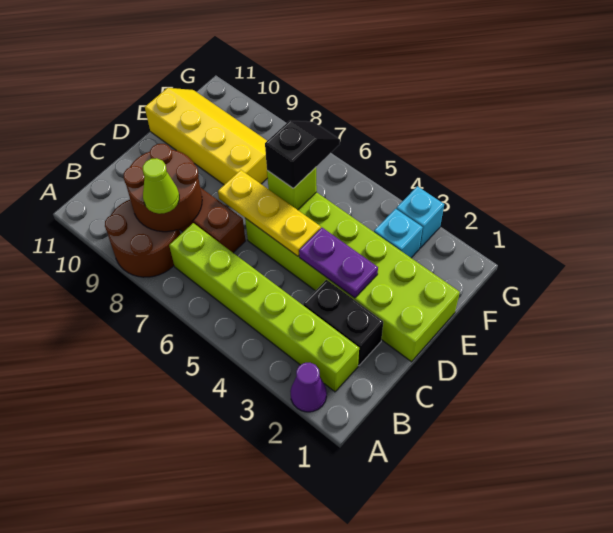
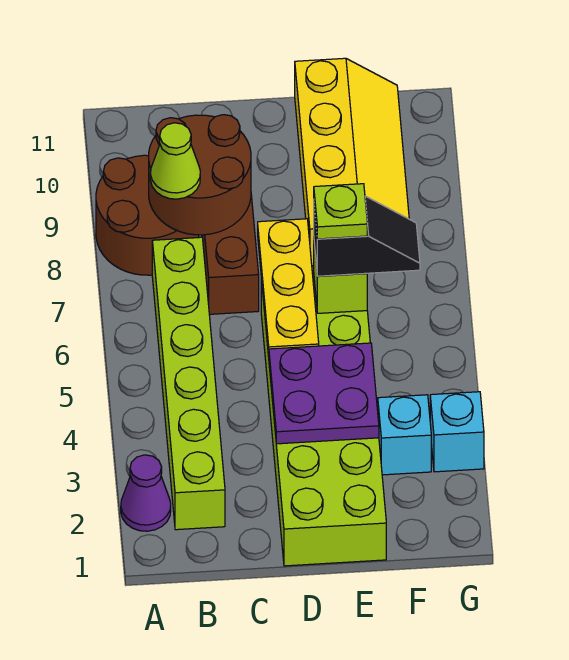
black brick C2:C3 level 1 -> none
purple plate D3:D4 level 2 -> purple plate D3:E4 level 2
none -> lime plate E6 level 4

